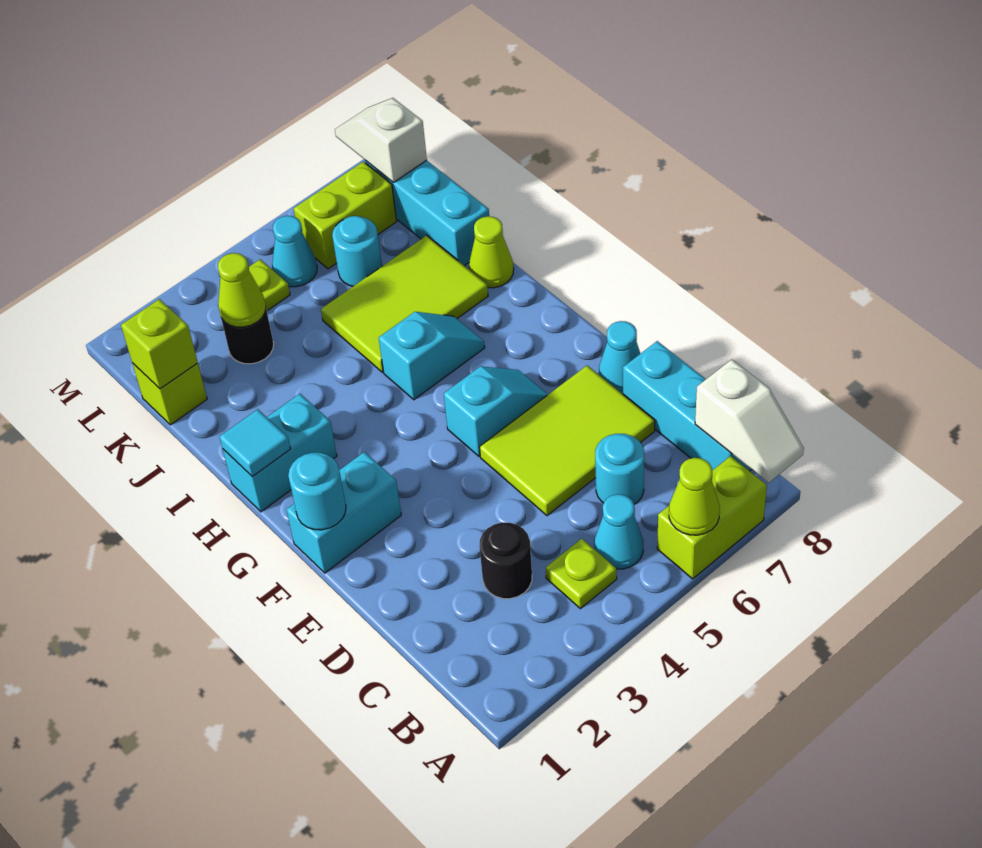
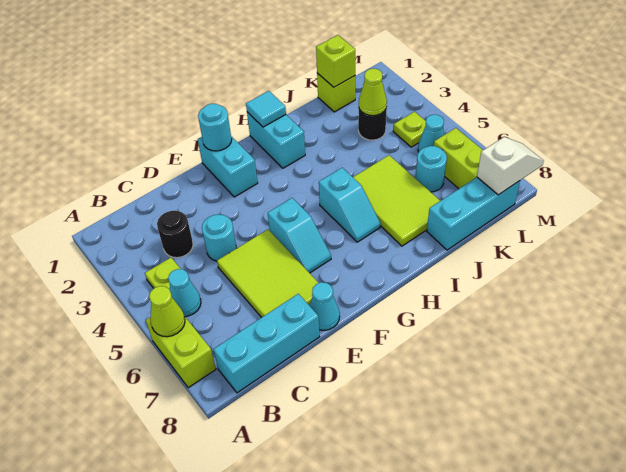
white slope A8:B8 level 2 top B -> none
cyan round brick C6 level 1 -> cyan round brick D4 level 1
lime cone I8 level 1 -> none

